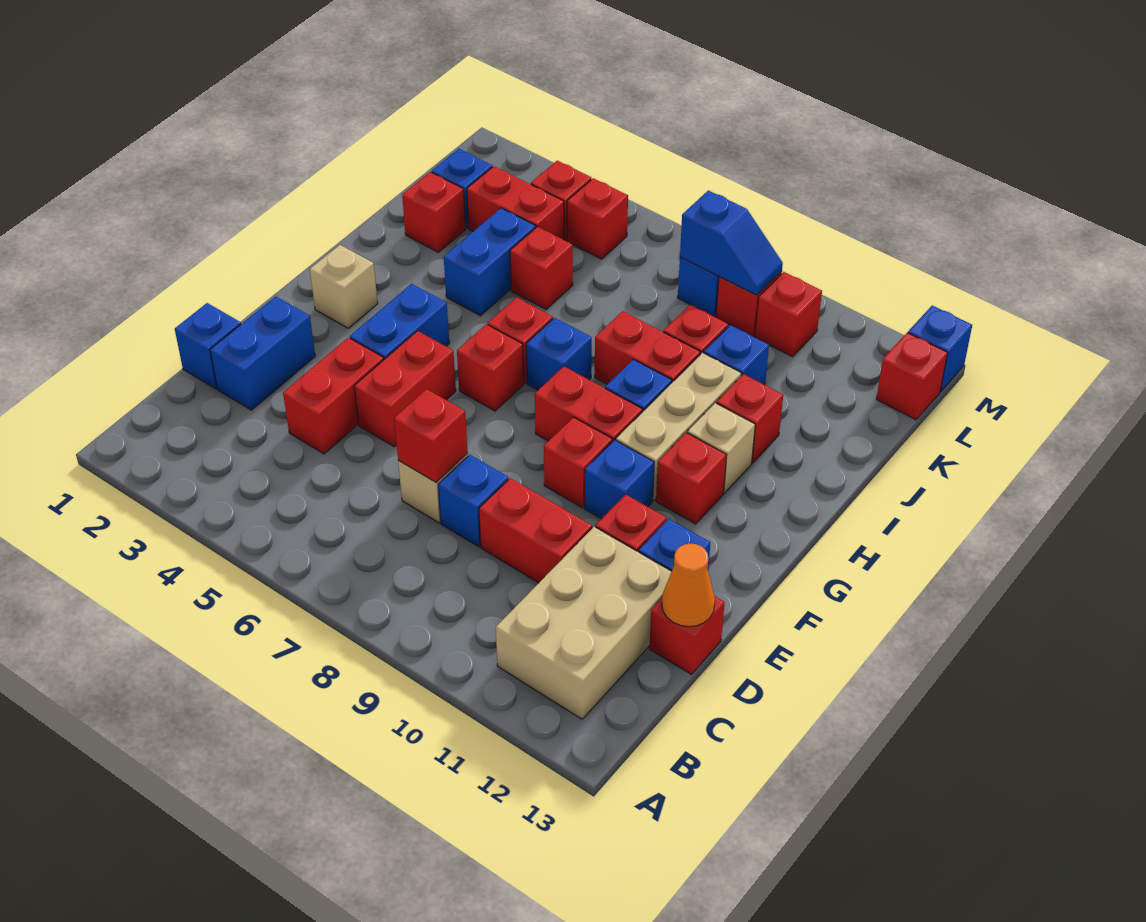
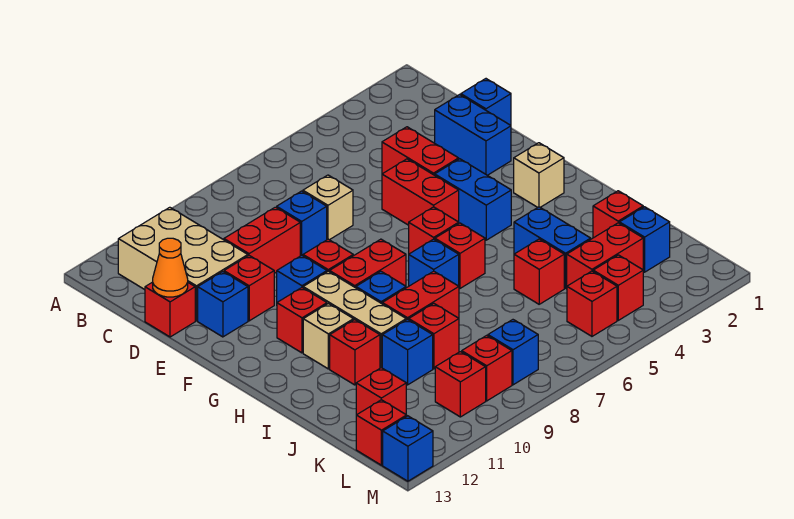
red brick D7 level 2 -> red brick K12 level 1
blue slope L8:L9 level 2 top 8 -> none

